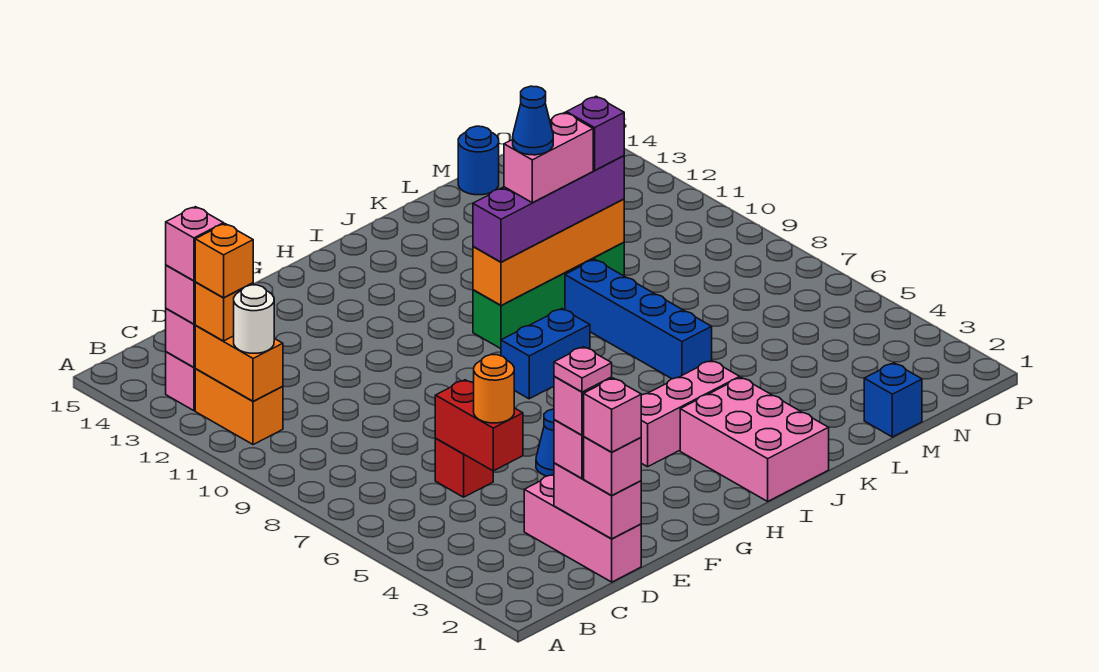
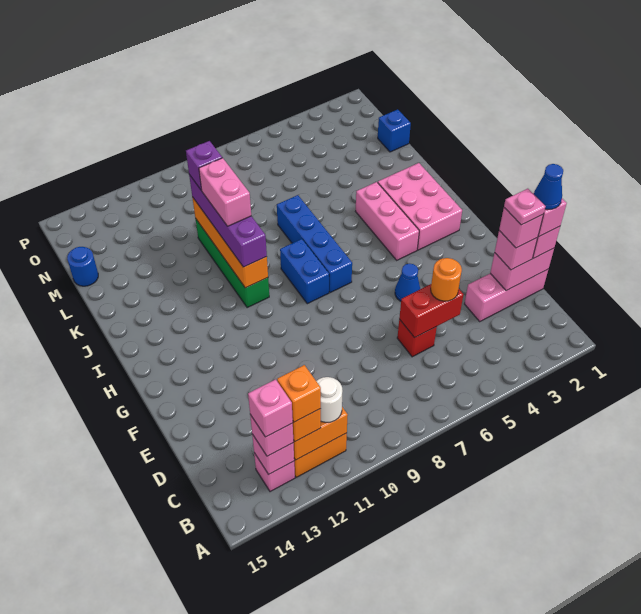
pink brick I1:J3 level 1 -> pink brick H2:J3 level 1
blue cone J10 level 5 -> blue cone D1 level 5
blue brick K6:K9 level 1 -> blue brick H7:K7 level 1

